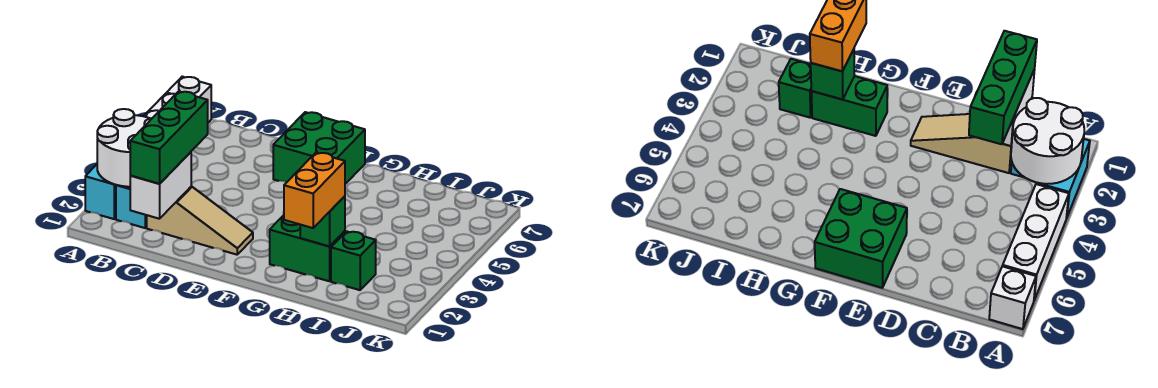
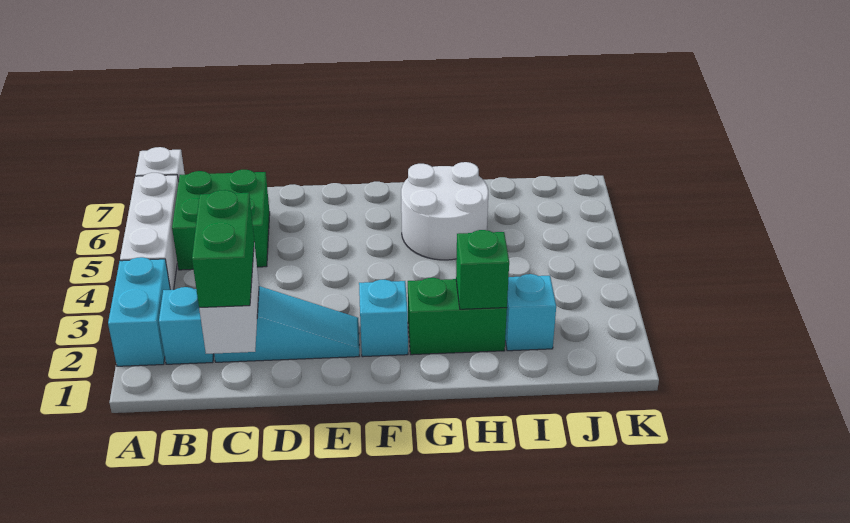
white round brick A2:B3 level 2 -> white round brick G5:H6 level 1
green brick C1:C3 level 3 -> green brick C1:C2 level 3
tan slope C2:E2 level 1 top C -> cyan slope C2:E2 level 1 top C
green brick E6:F7 level 1 -> green brick B5:C6 level 1
none -> cyan brick F2 level 1
orange brick H1:H2 level 3 -> none
green brick I2 level 1 -> cyan brick I2 level 1

